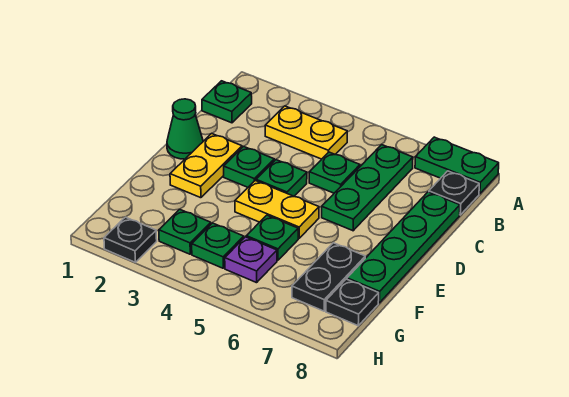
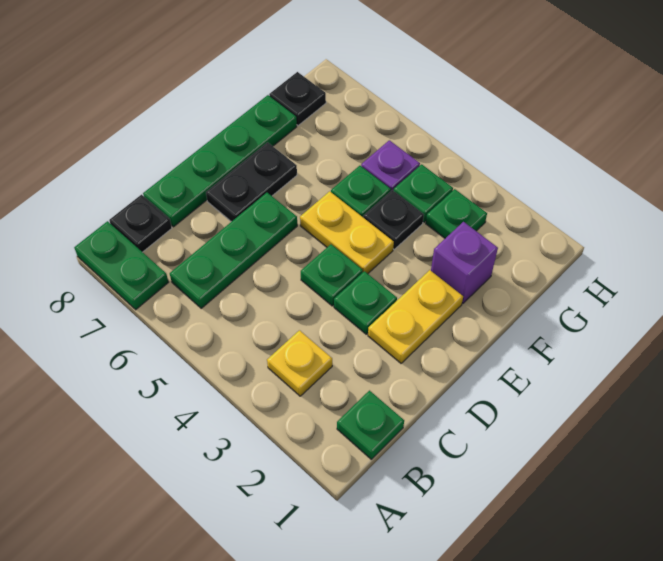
yellow plate B3:B4 level 1 -> yellow plate B3 level 1
green plate C5 level 1 -> none
green cone D1 level 1 -> none
none -> purple brick F2 level 1
black plate F7:G7 level 1 -> black plate D7:E7 level 1
black plate H2 level 1 -> black plate F4 level 1

